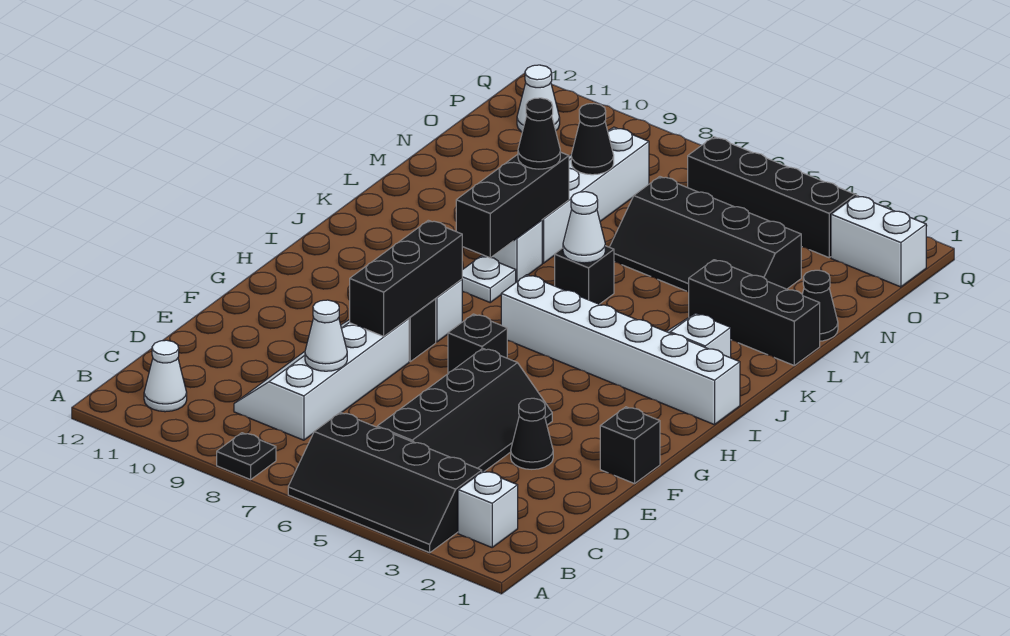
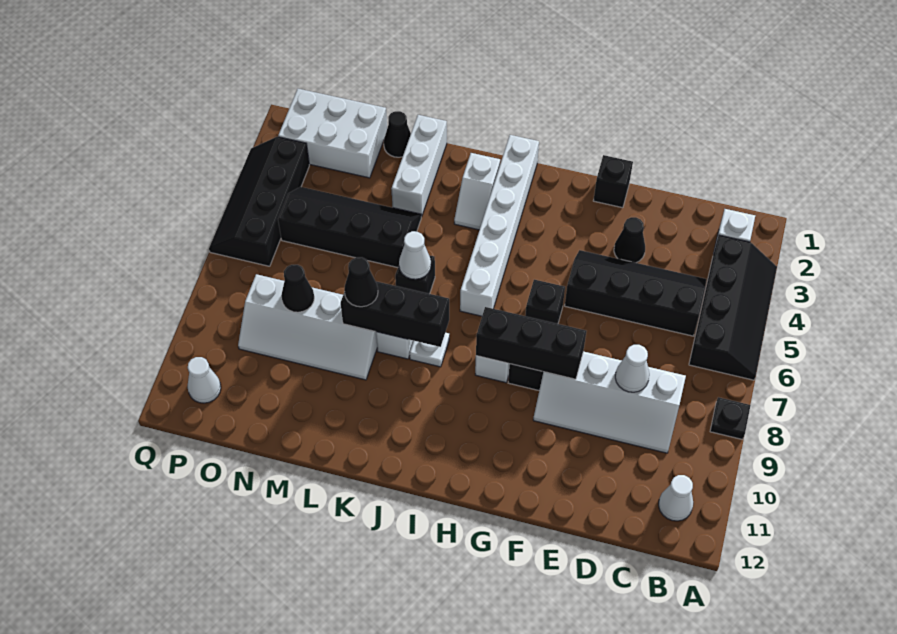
black brick L1:L3 level 1 -> white brick L1:L3 level 1
black slope M3:N6 level 1 top N -> black slope L4:O5 level 1 top 5
white brick P1:P2 level 1 -> white brick N1:P2 level 1

